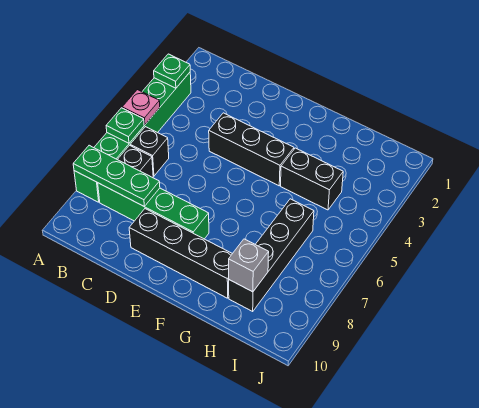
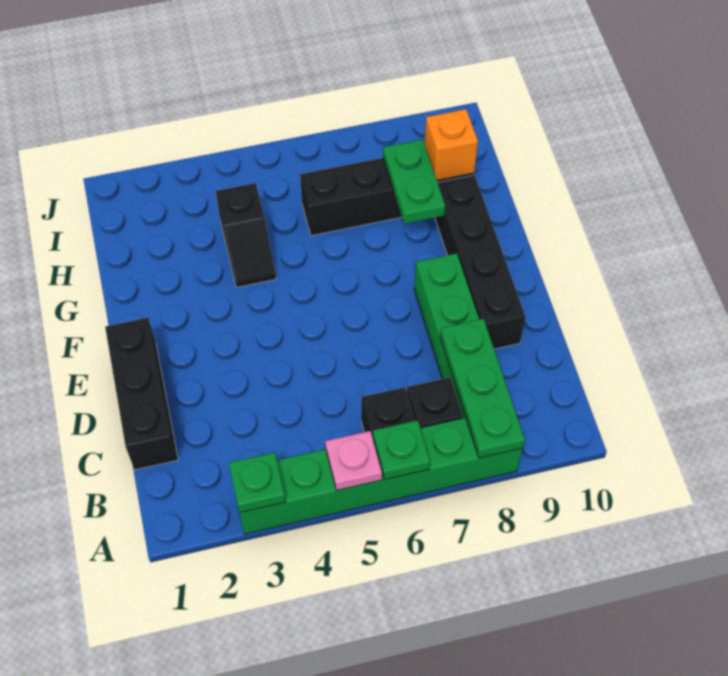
black brick D4:F4 level 1 -> black brick C1:E1 level 1
black brick G4:H4 level 1 -> black slope G4:H4 level 1 top H
none -> green plate G8:H8 level 2
grey brick H9 level 2 -> orange brick H9 level 2

